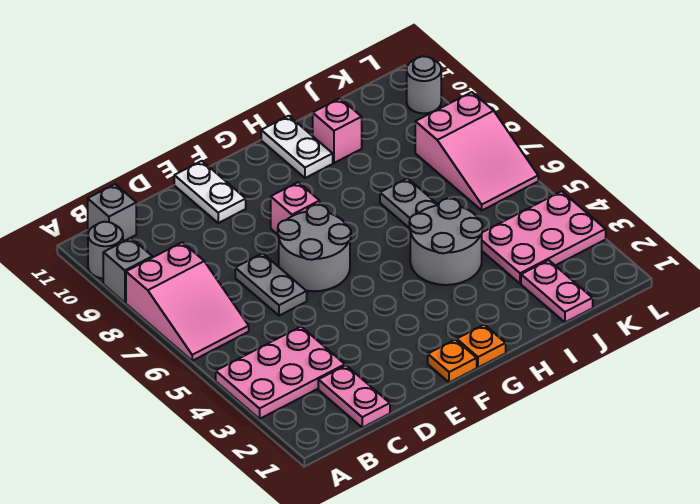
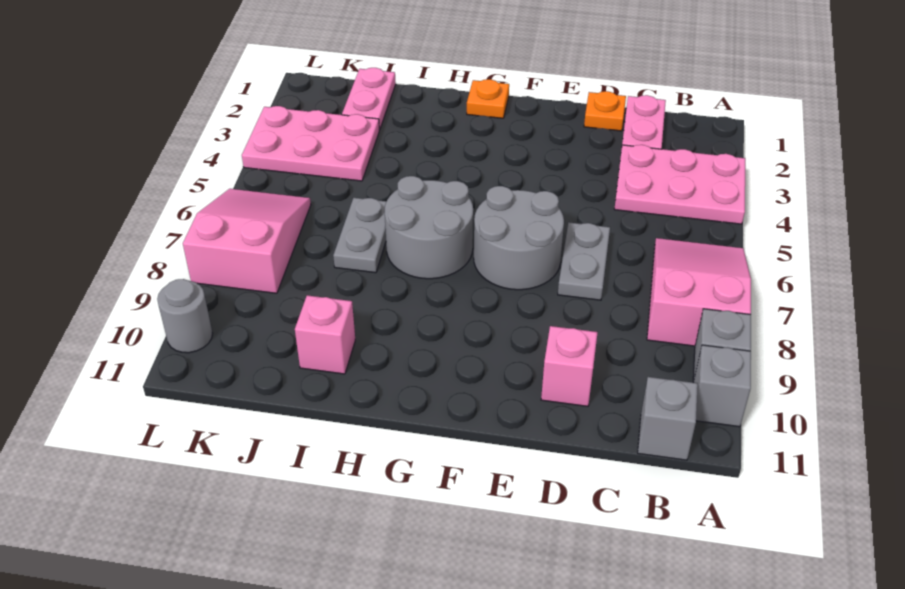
grey round brick A10 level 1 -> grey brick A10 level 1
white plate E10:E11 level 1 -> none
orange plate F1 level 1 -> orange plate D1 level 1
pink brick F8 level 1 -> pink brick D10 level 1
grey round brick H4:I5 level 1 -> grey round brick G6:H7 level 1
white plate H10:H11 level 1 -> none

